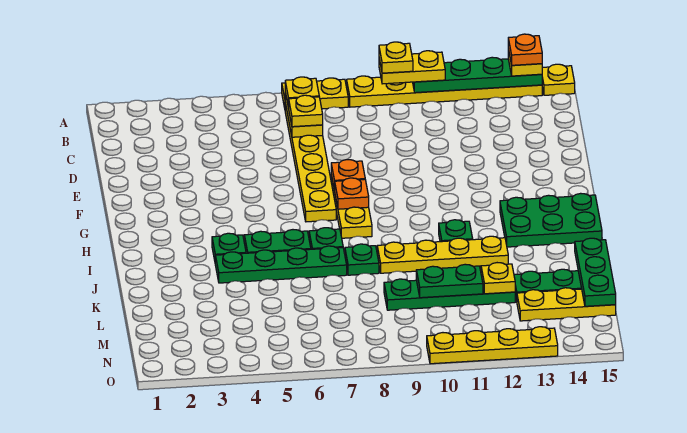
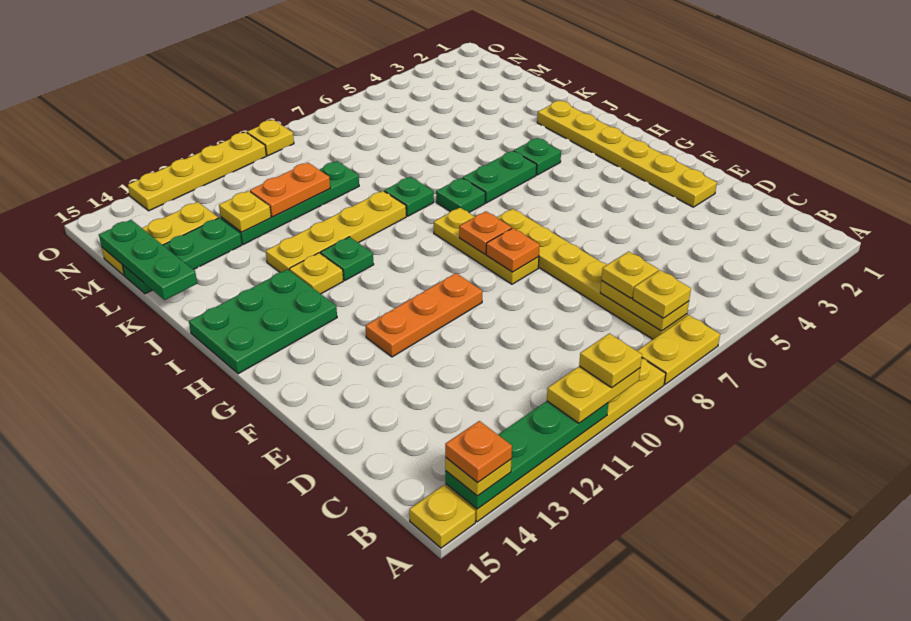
none -> yellow plate E2:J2 level 1
none -> orange plate F10:F12 level 1
none -> yellow plate I12 level 1
green plate J4:J7 level 1 -> none
green plate L10:L11 level 2 -> orange plate L10:L11 level 2
none -> yellow plate O9 level 1

